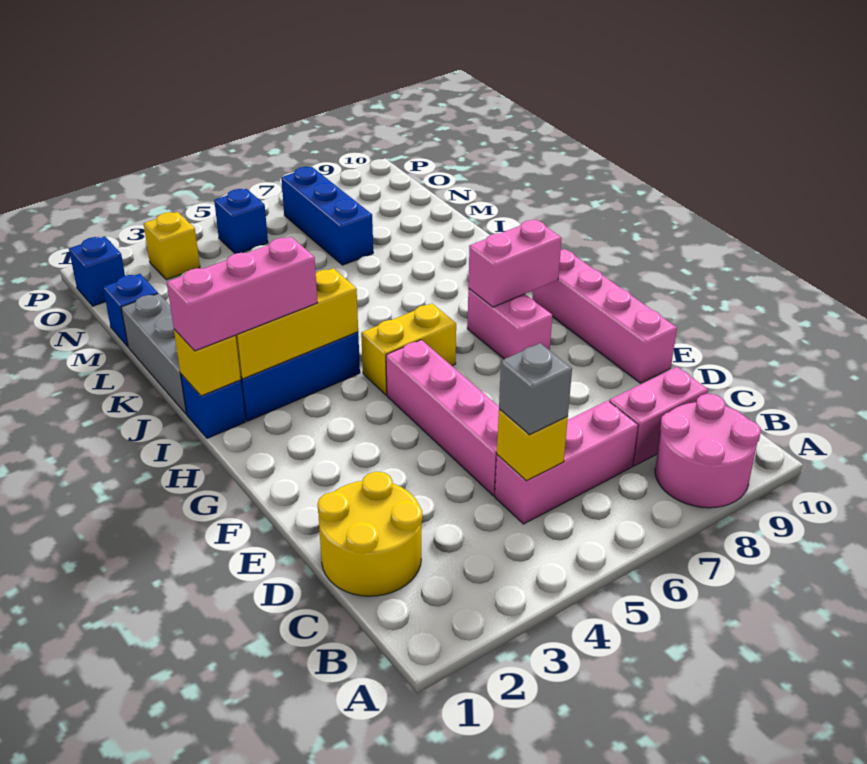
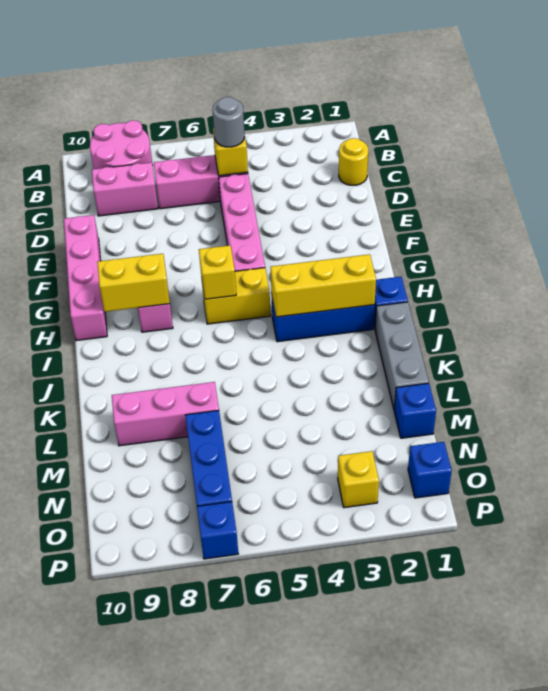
yellow round brick C1:D2 level 1 -> yellow round brick C1 level 1
grey brick C5 level 3 -> grey round brick C5 level 3
pink brick H8:H9 level 2 -> yellow brick H8:H9 level 2
yellow brick I1 level 2 -> yellow brick H6 level 2
pink brick I1:I3 level 3 -> pink brick L7:L9 level 1
blue brick O5 level 1 -> blue brick P7 level 1

